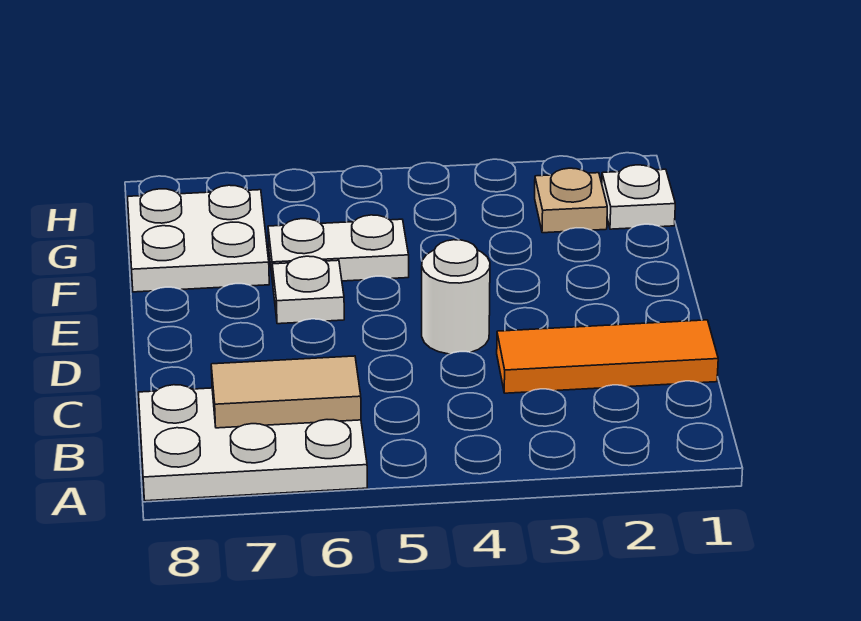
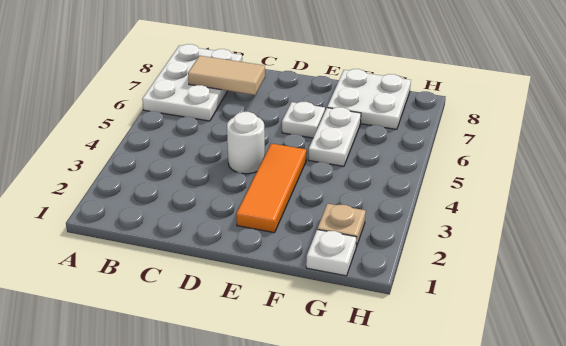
tan tile B6:B7 level 2 -> tan tile B7:C7 level 2
orange tile C1:C3 level 1 -> orange tile E2:E4 level 1

